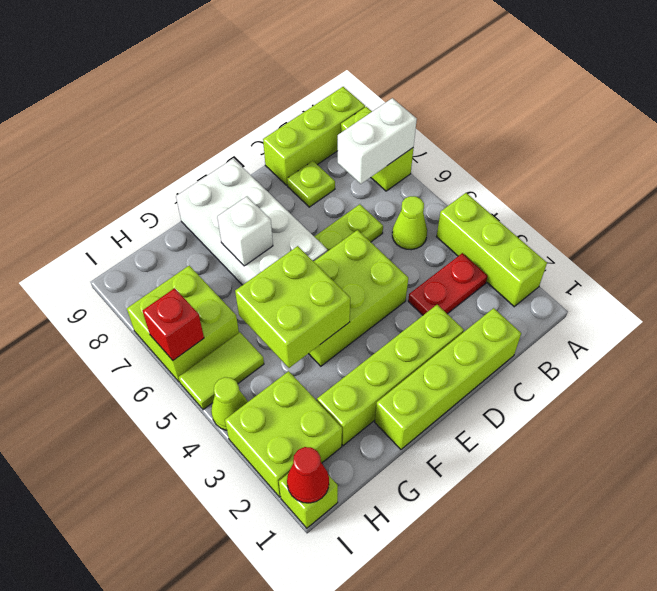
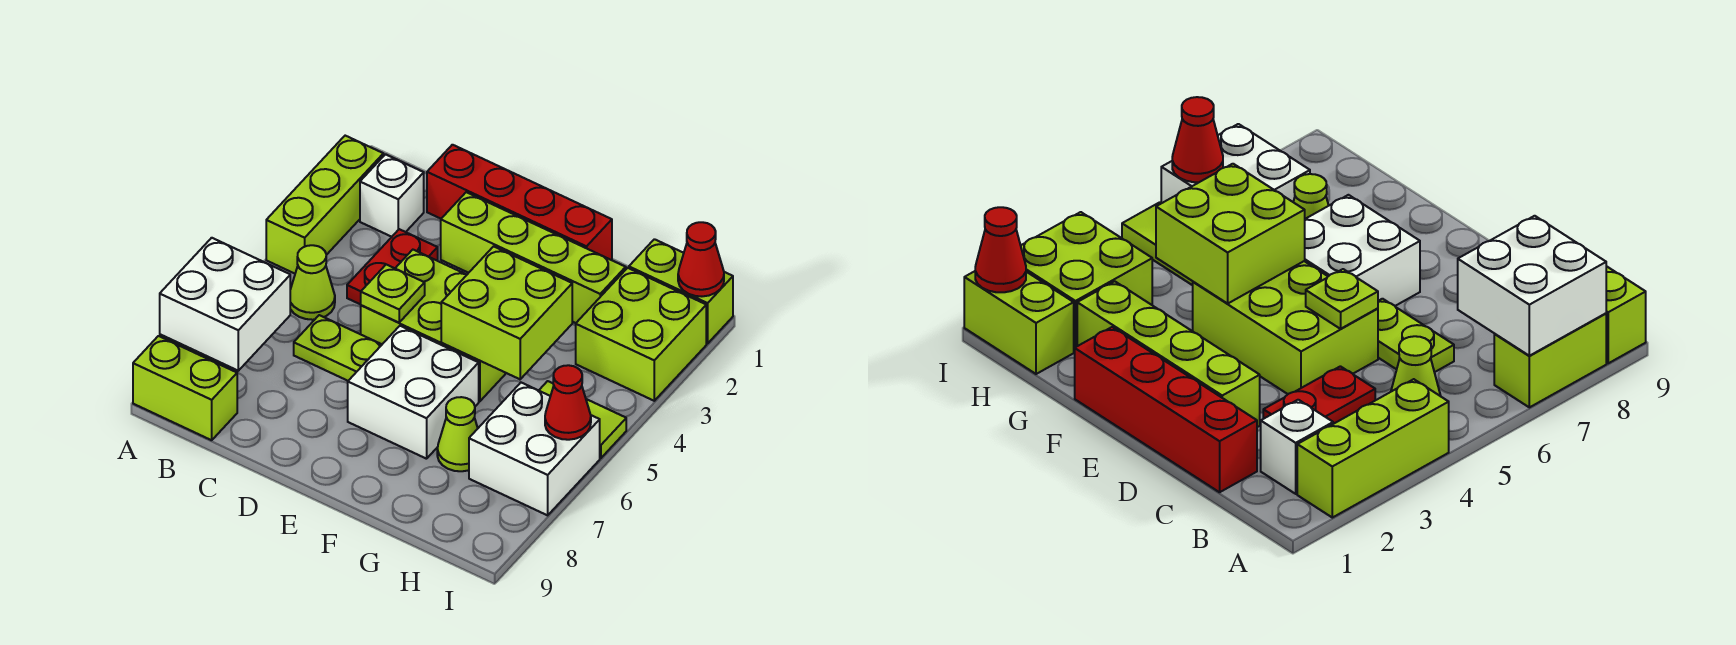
white brick A7:B7 level 2 -> white brick A7:B8 level 2
lime brick A9:C9 level 1 -> lime brick A9:B9 level 1
red plate B3:C3 level 1 -> red plate C3:C4 level 1
lime brick C1:F1 level 1 -> red brick C1:F1 level 1
lime plate C8 level 1 -> lime plate D5 level 2
white brick E6:F9 level 1 -> white brick E6:F7 level 1
white brick F7 level 2 -> white brick B2 level 1
lime brick H6:I7 level 1 -> white brick H6:I7 level 1
lime brick I1 level 1 -> lime brick H1:I1 level 1
lime cone I4 level 1 -> lime cone G7 level 1
red brick I6 level 2 -> red cone I6 level 2

